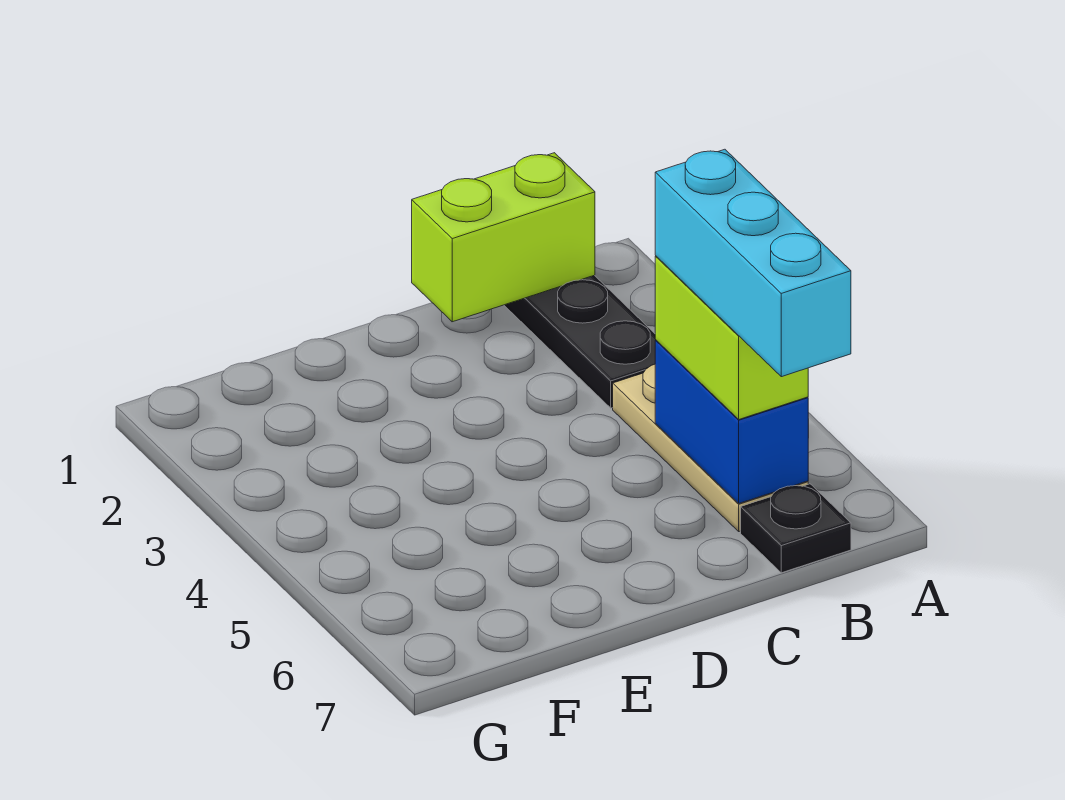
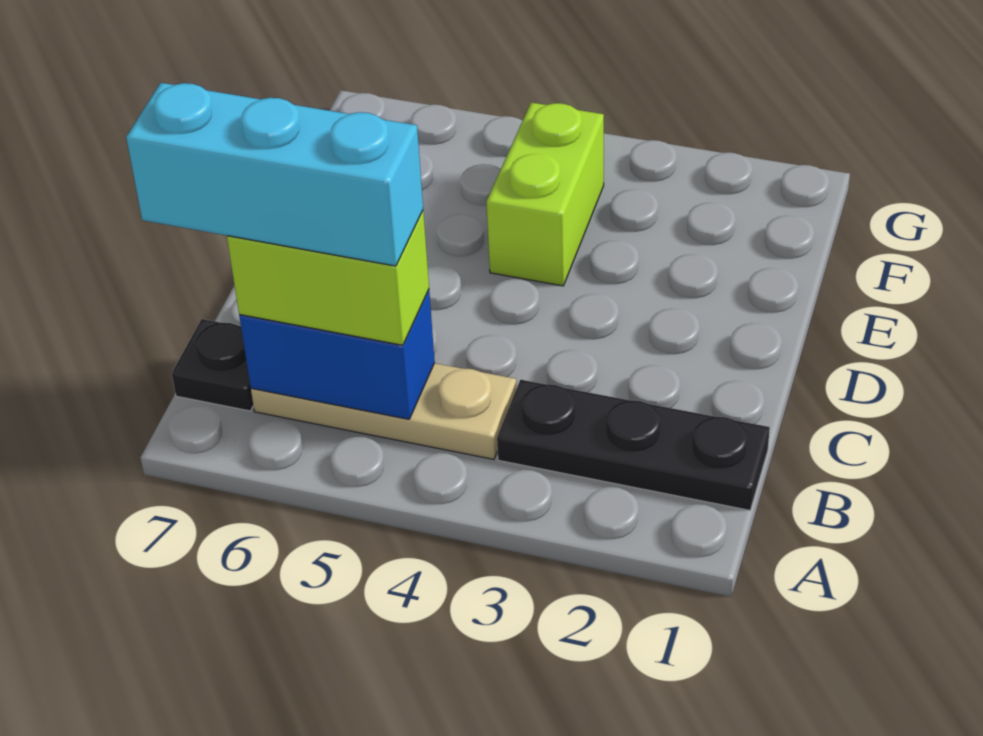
lime brick B1:C1 level 2 -> lime brick E4:F4 level 1

